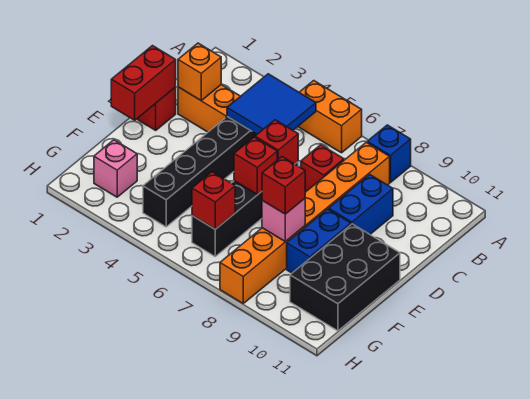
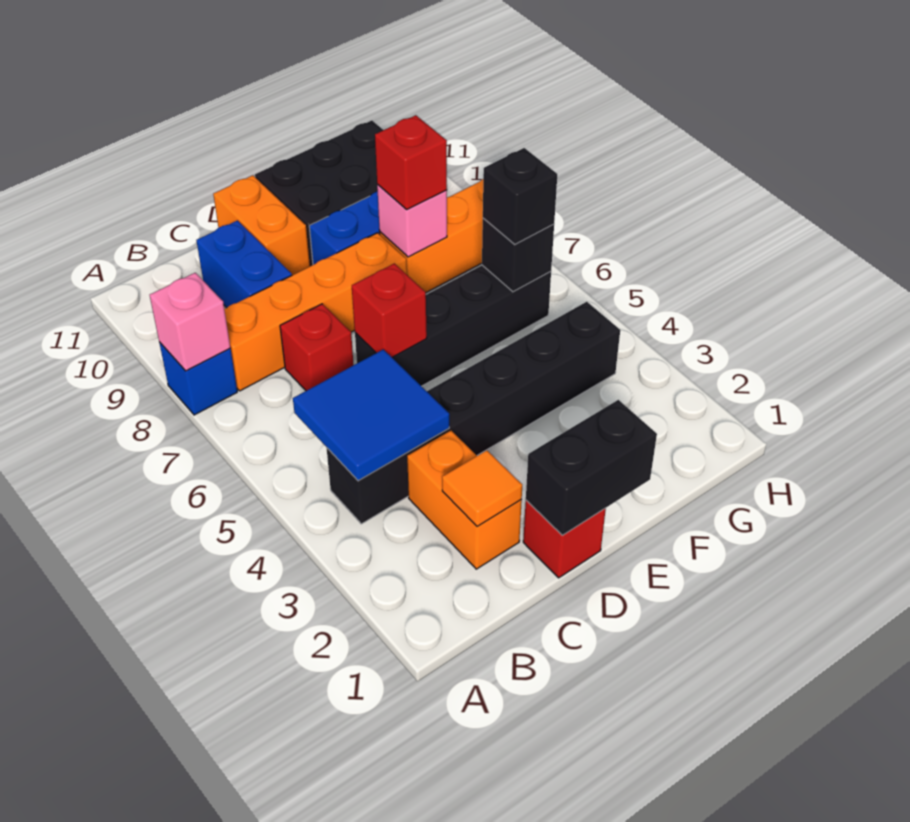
orange brick A5:A6 level 1 -> orange brick D10:D11 level 1
orange brick C2 level 2 -> orange tile C2 level 2
blue brick C9:D9 level 1 -> blue brick C9:C10 level 1
red brick D1:E1 level 2 -> black brick D1:E1 level 2
red brick E6 level 2 -> none
pink brick G2 level 1 -> pink brick A8 level 2
red brick G6 level 2 -> black brick G6 level 2
none -> black brick G6 level 3

